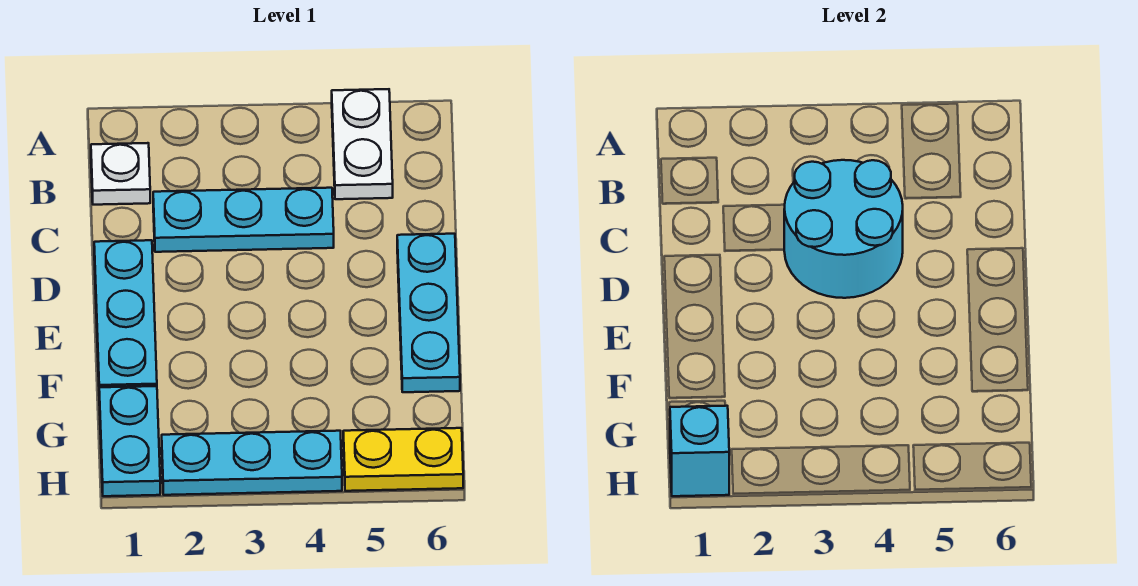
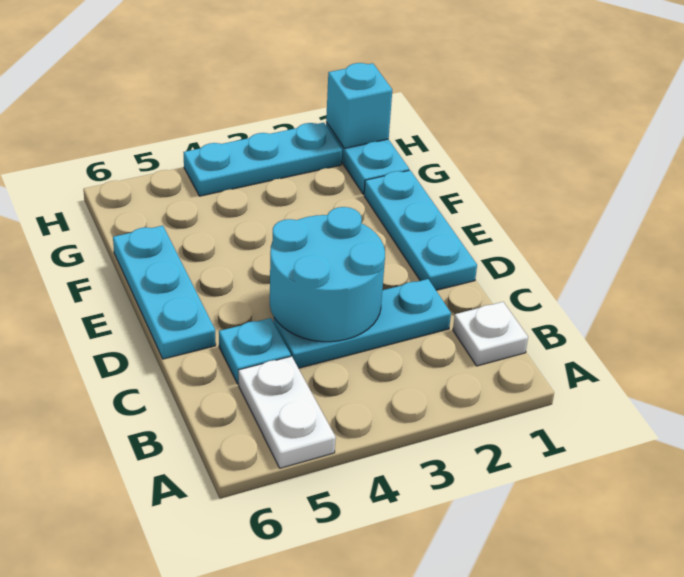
none -> cyan plate C5 level 1
yellow plate H5:H6 level 1 -> none

